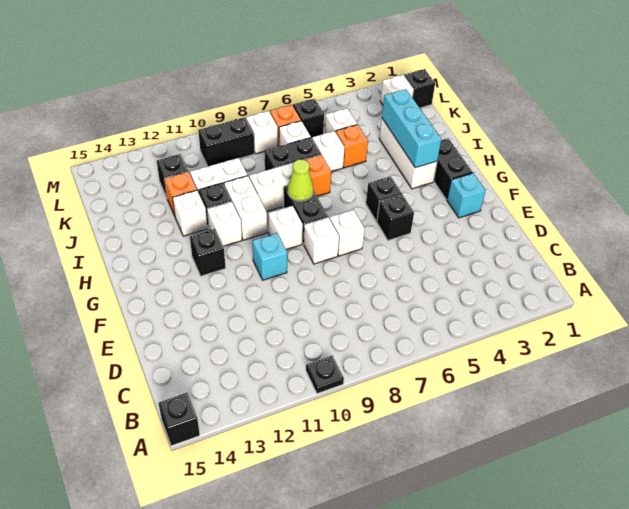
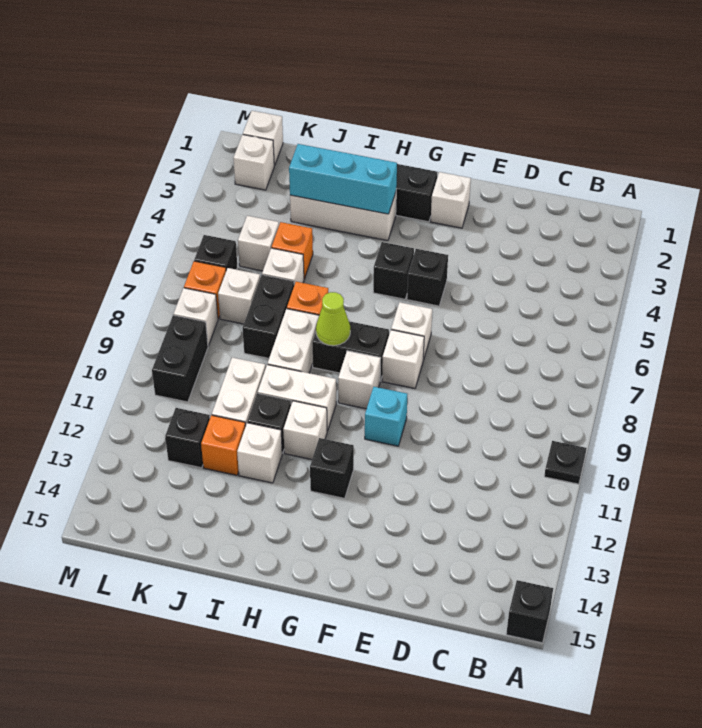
cyan brick F2 level 1 -> white brick F2 level 1
black brick L1 level 1 -> white brick L1 level 1

